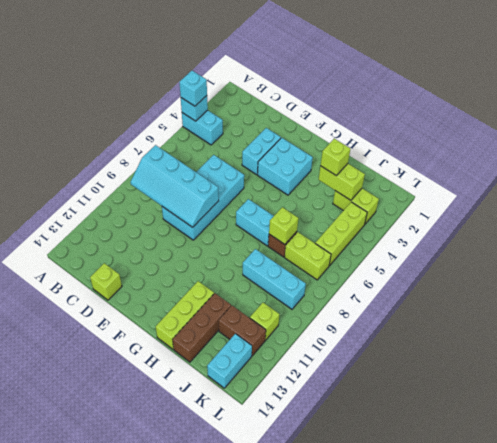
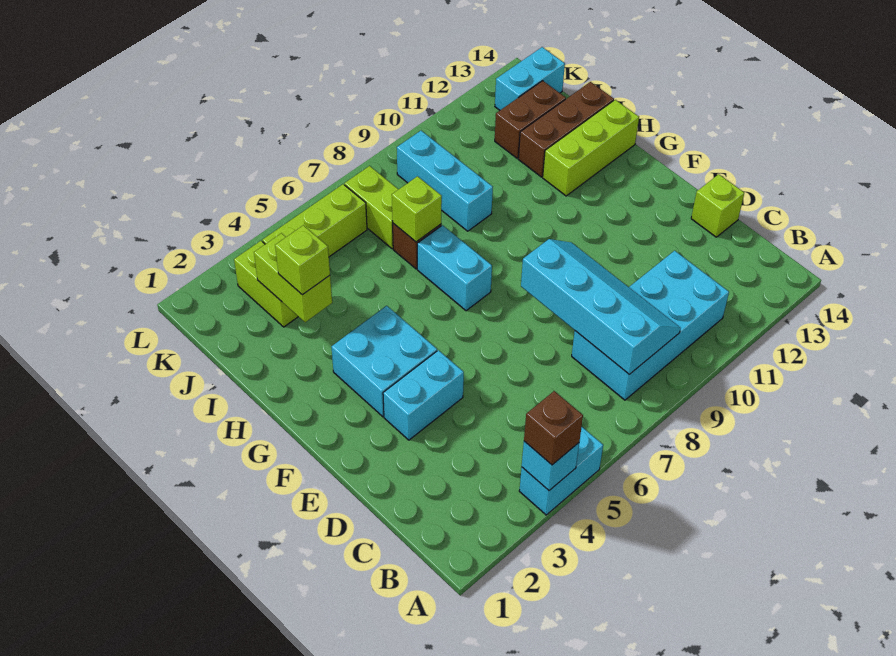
cyan brick A4:B4 level 1 -> cyan brick A4:A5 level 1
cyan brick A4 level 3 -> brown brick A4 level 3
cyan brick D6:E9 level 1 -> cyan brick B8:C11 level 1
brown brick J12:K12 level 1 -> brown brick J12:J13 level 1
lime brick K11 level 1 -> none

